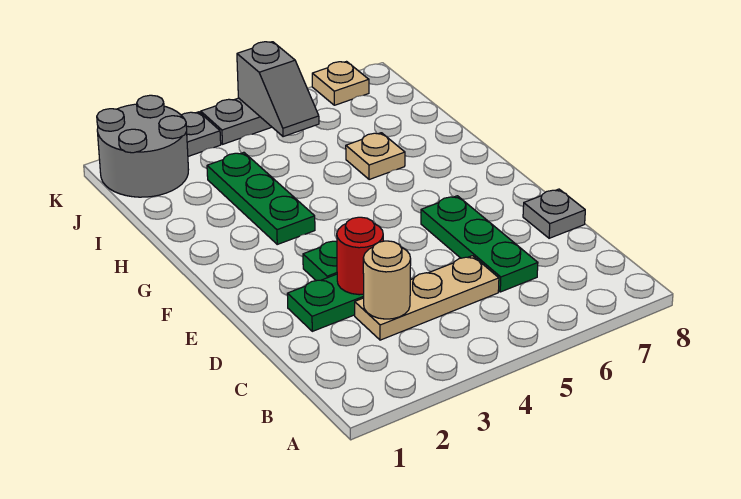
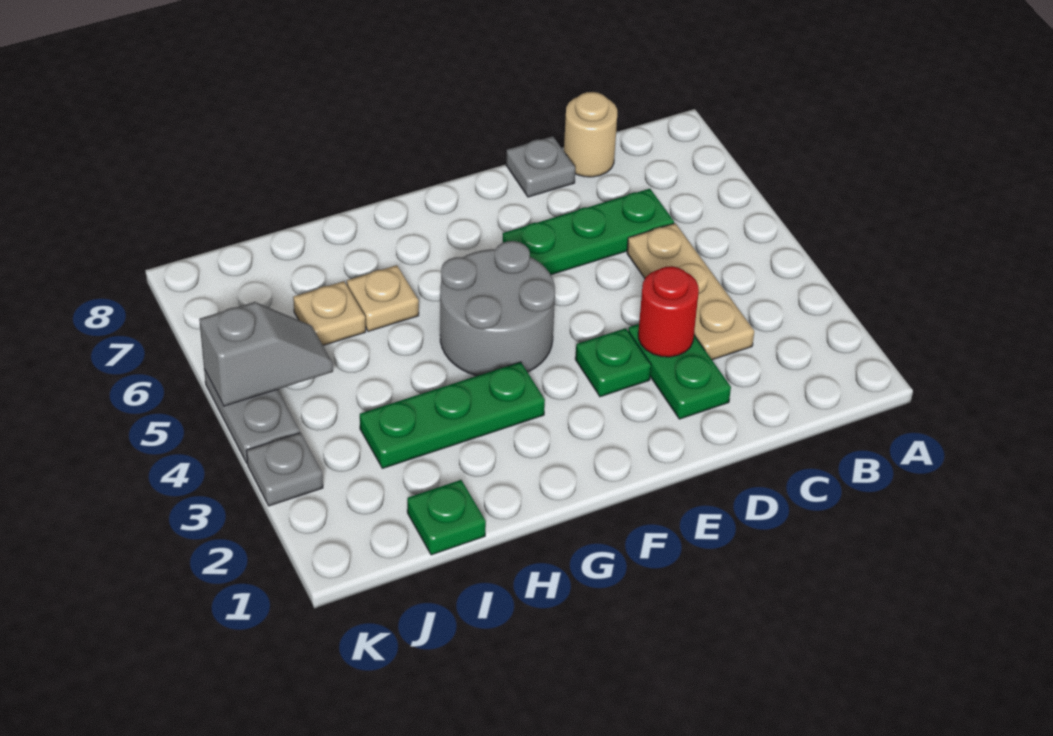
tan round brick C3 level 2 -> tan round brick C8 level 1
none -> green plate I1 level 1
grey round brick J1:K2 level 1 -> grey round brick F4:G5 level 1
tan plate K7 level 1 -> tan plate I6 level 1

